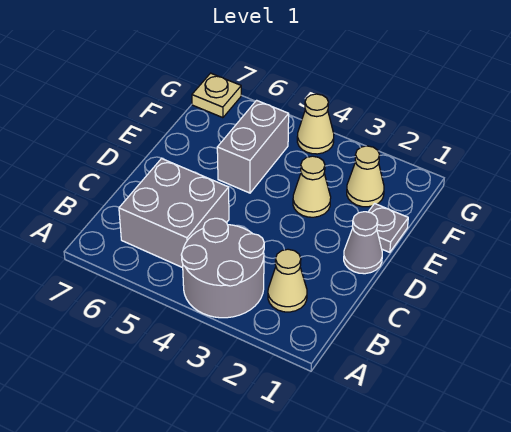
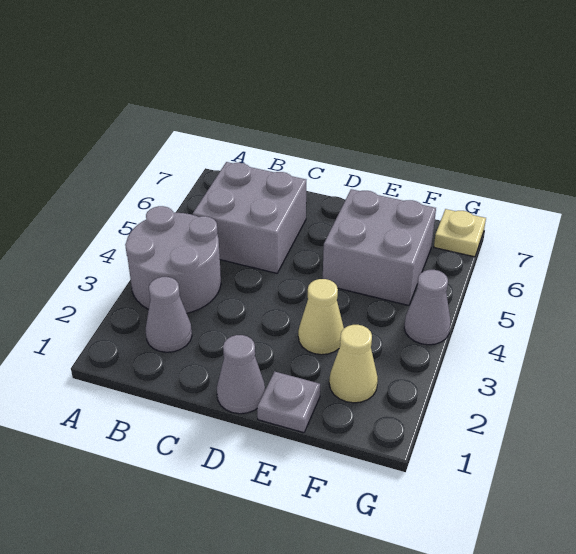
tan cone B2 level 1 -> grey cone B2 level 1
grey brick E5:F5 level 1 -> grey brick E5:F6 level 1
tan cone G4 level 1 -> grey cone G4 level 1

